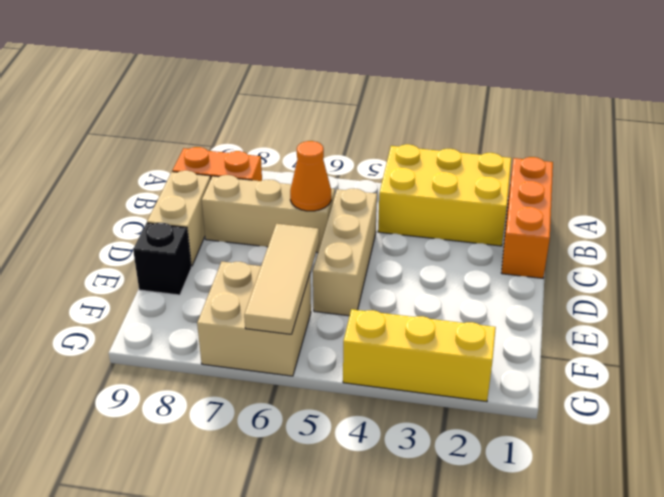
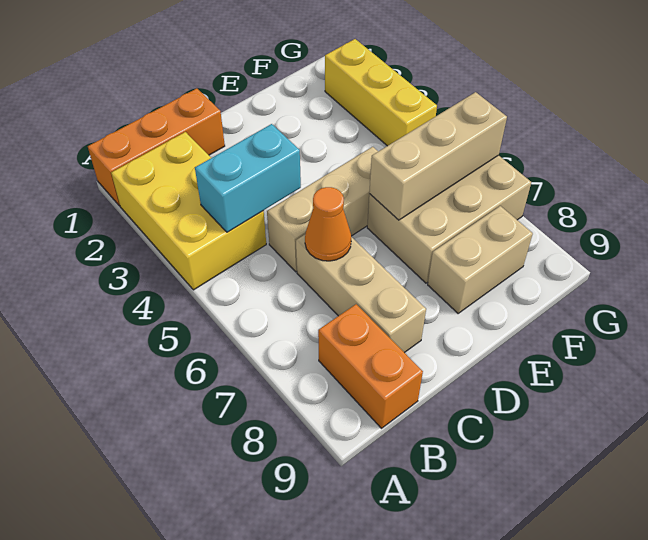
none -> cyan brick B4:C4 level 2
tan brick C9:D9 level 1 -> tan brick E8:F8 level 1
tan tile E6:G6 level 2 -> tan brick E6:G6 level 2
black brick E9 level 1 -> none
tan brick F6:G7 level 1 -> tan brick E6:G7 level 1

